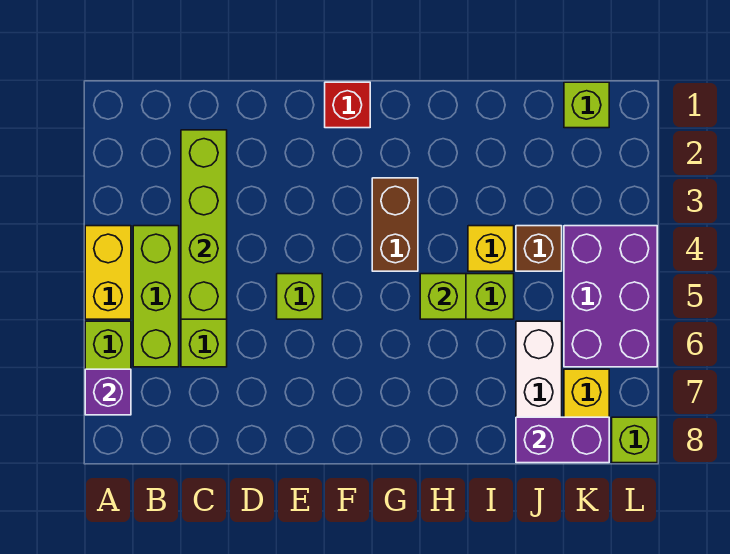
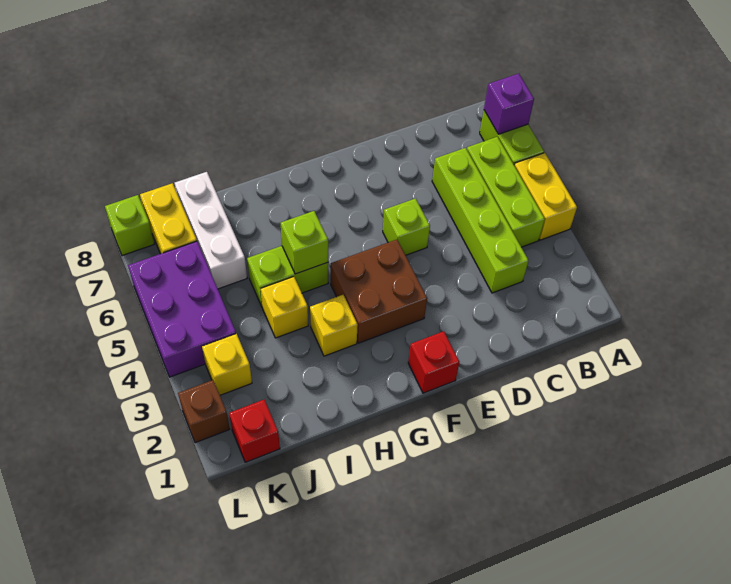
lime brick C2:C5 level 2 -> none
brown brick G3:G4 level 1 -> brown brick F3:G4 level 1
none -> yellow brick H3 level 1
brown brick J4 level 1 -> brown brick L2 level 1
purple brick J8:K8 level 2 -> none
lime brick K1 level 1 -> red brick K1 level 1
none -> yellow brick K3 level 1

